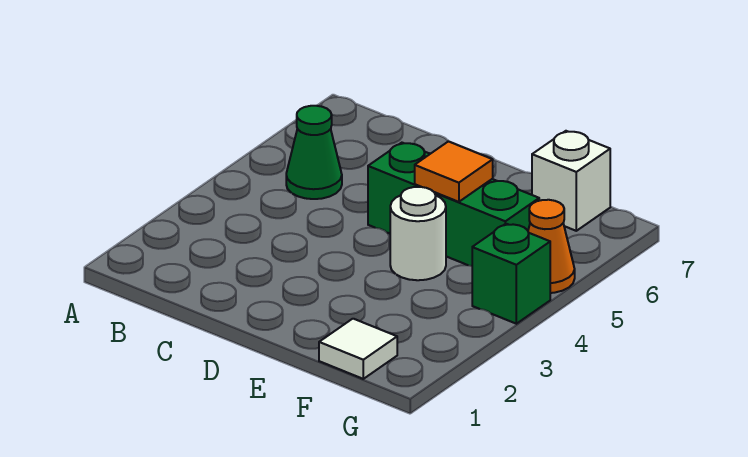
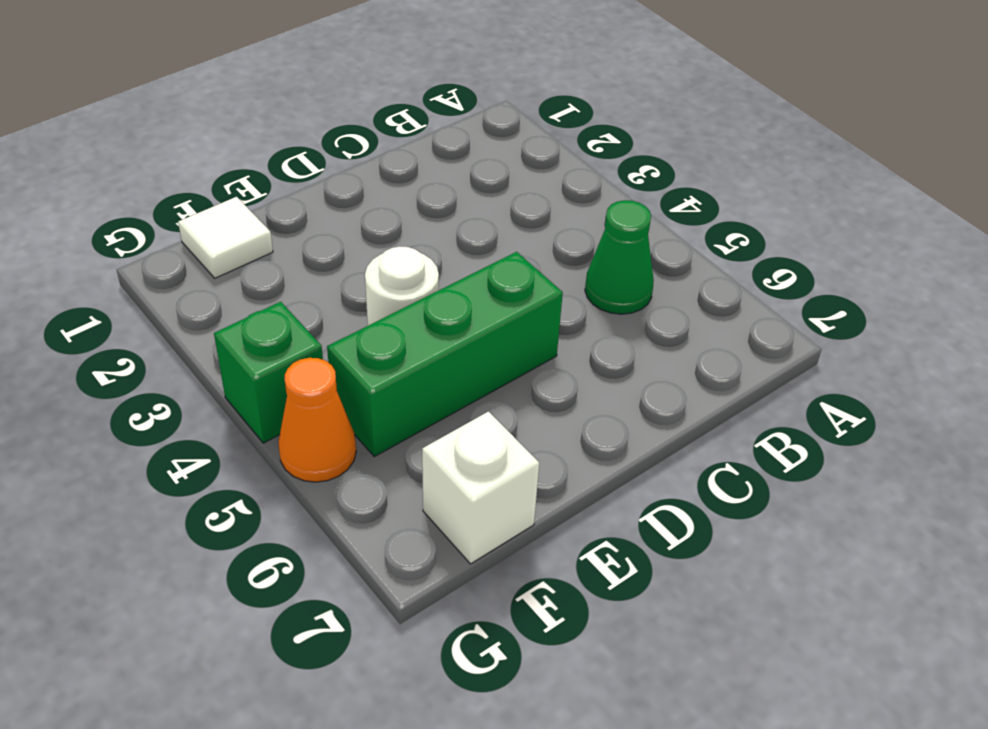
orange tile E5 level 2 -> none

